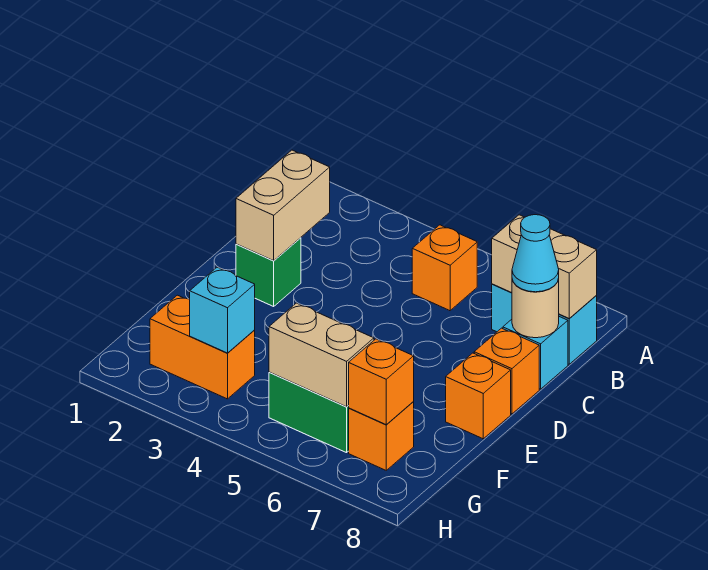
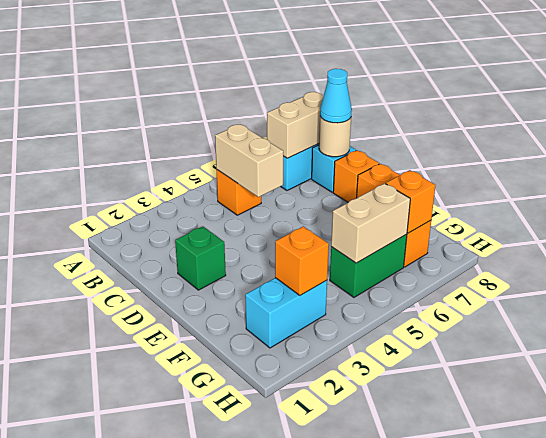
tan brick C2:D2 level 2 -> tan brick B5:C5 level 2
orange brick G2:G3 level 1 -> cyan brick G2:G3 level 1
cyan brick G3 level 2 -> orange brick G3 level 2

